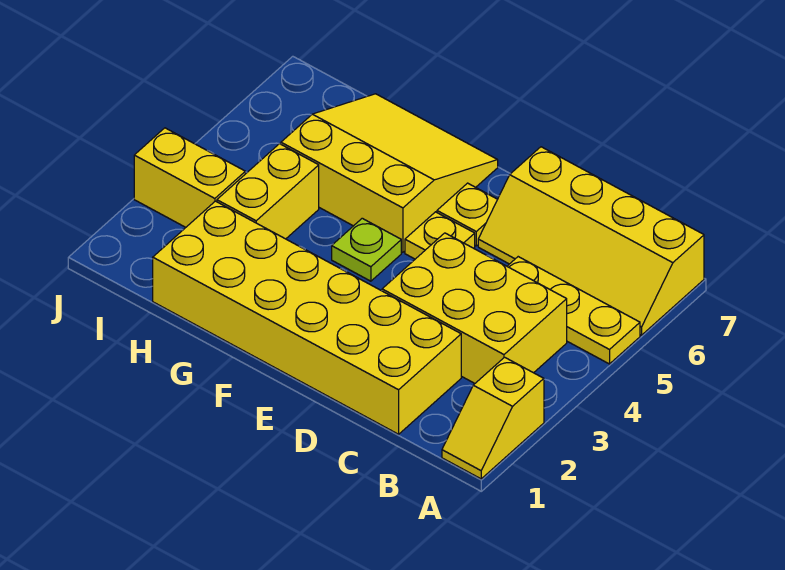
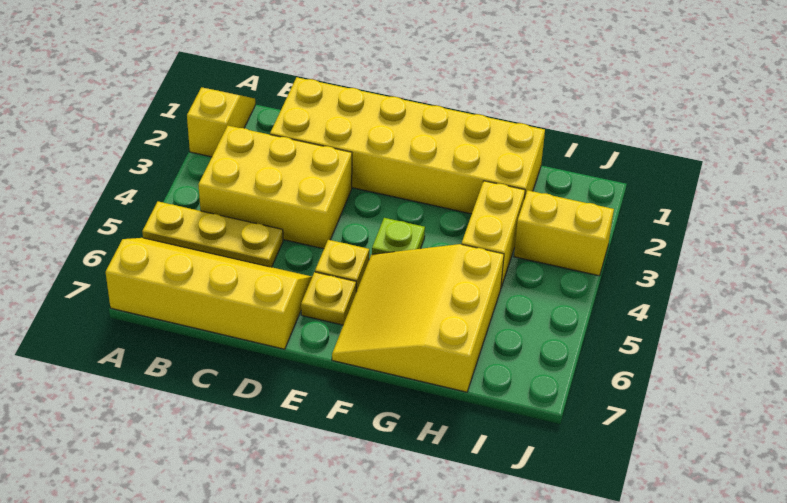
yellow slope F5:H7 level 1 top 5 -> yellow slope F5:H7 level 1 top H

